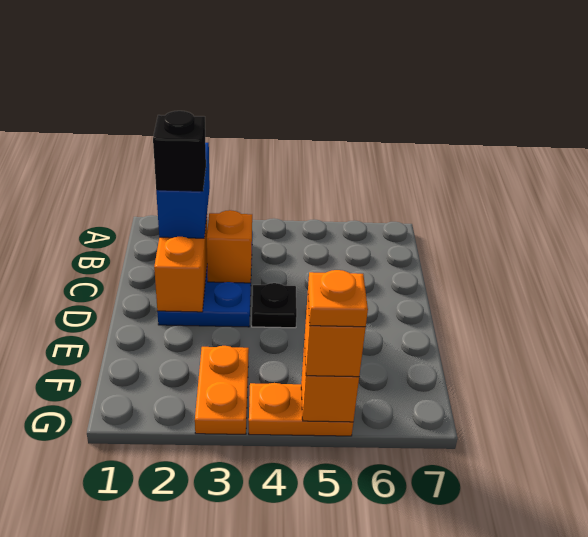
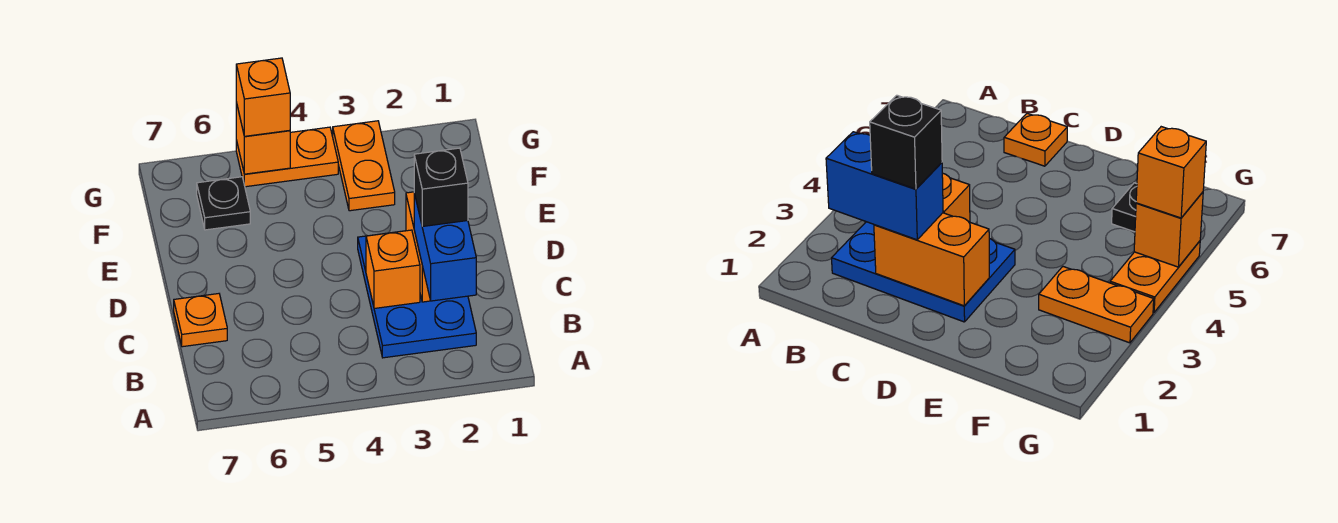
black plate D4 level 1 -> black plate F6 level 1
orange plate G5 level 4 -> orange plate C7 level 1

